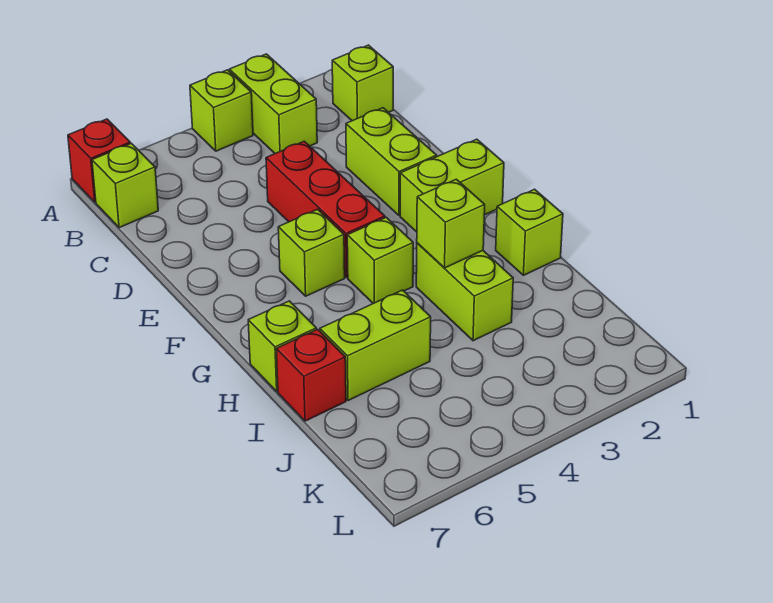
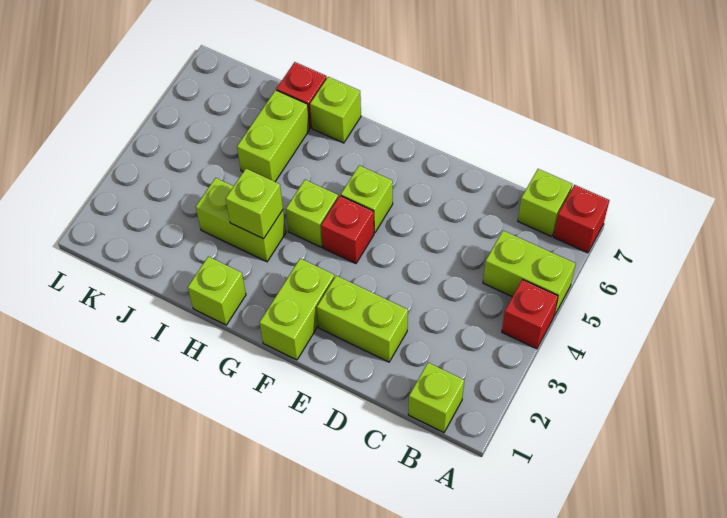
lime brick A3:B3 level 1 -> lime brick A5:B5 level 1
lime brick A4 level 1 -> red brick A4 level 1
red brick D4:F4 level 1 -> red brick F4 level 1

